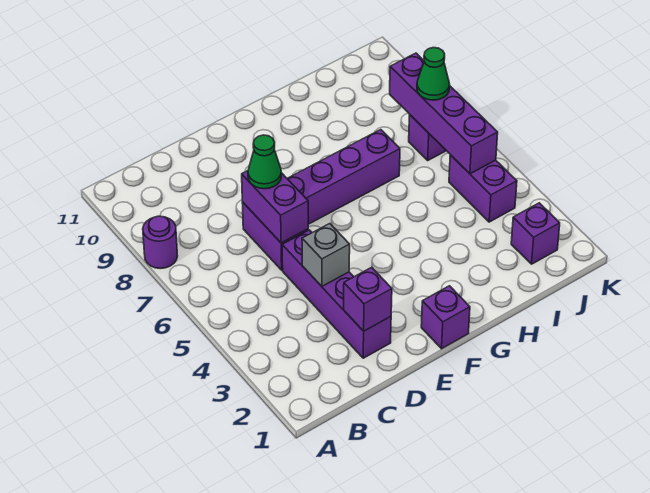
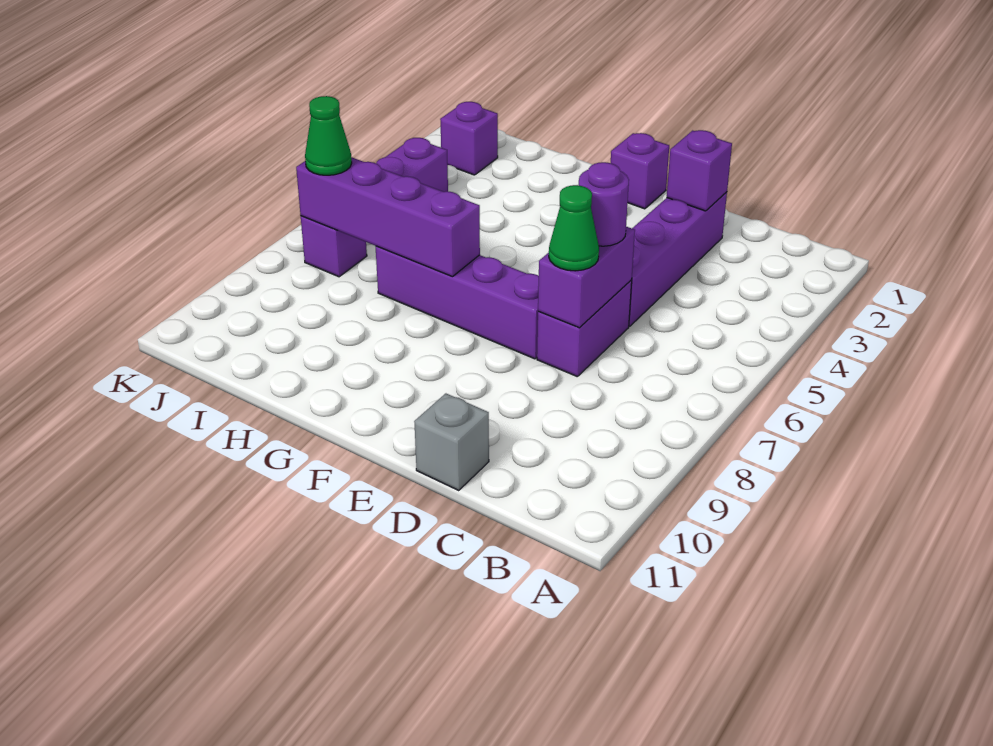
purple round brick A8 level 1 -> purple round brick D6 level 3
grey brick D4 level 2 -> grey brick D11 level 1
purple brick J5:J8 level 2 -> purple brick G7:J7 level 2

